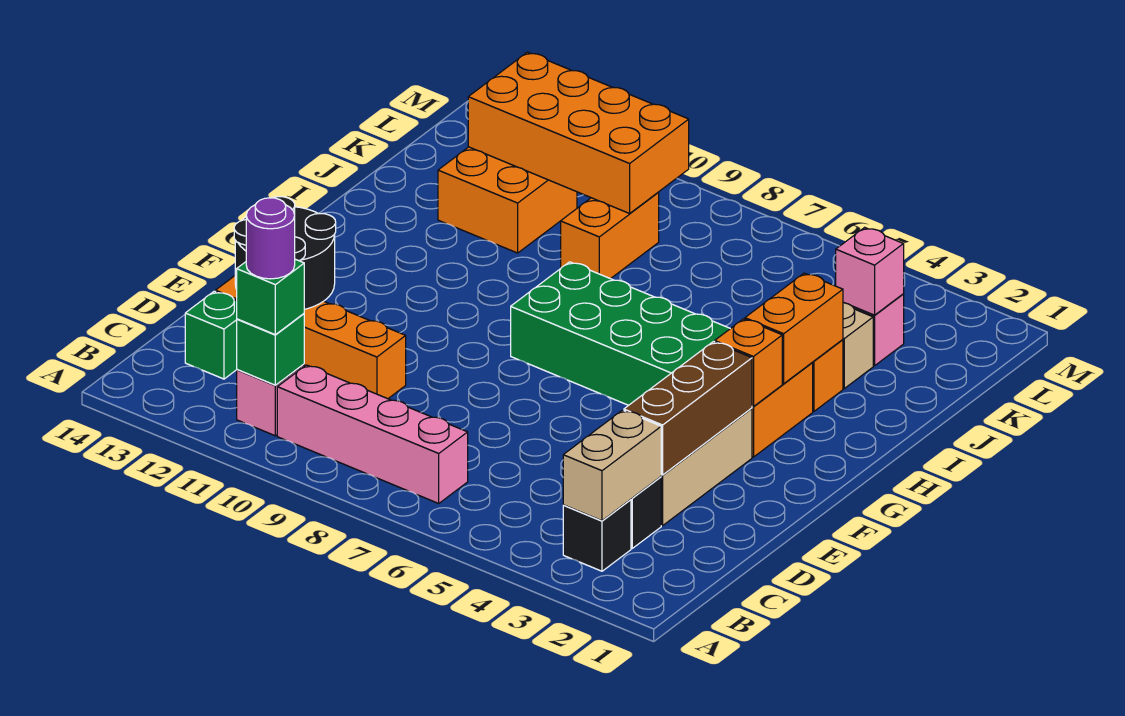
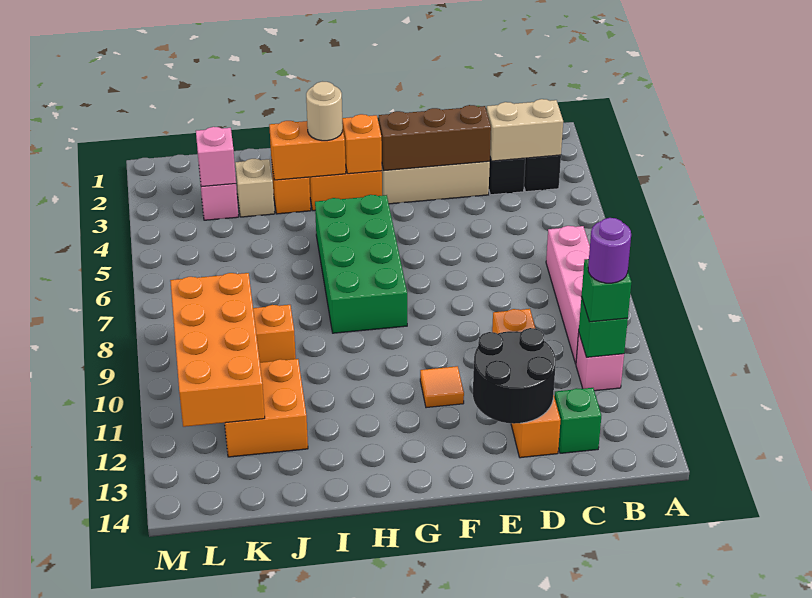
none -> orange tile F11 level 1
none -> tan round brick H3 level 3

